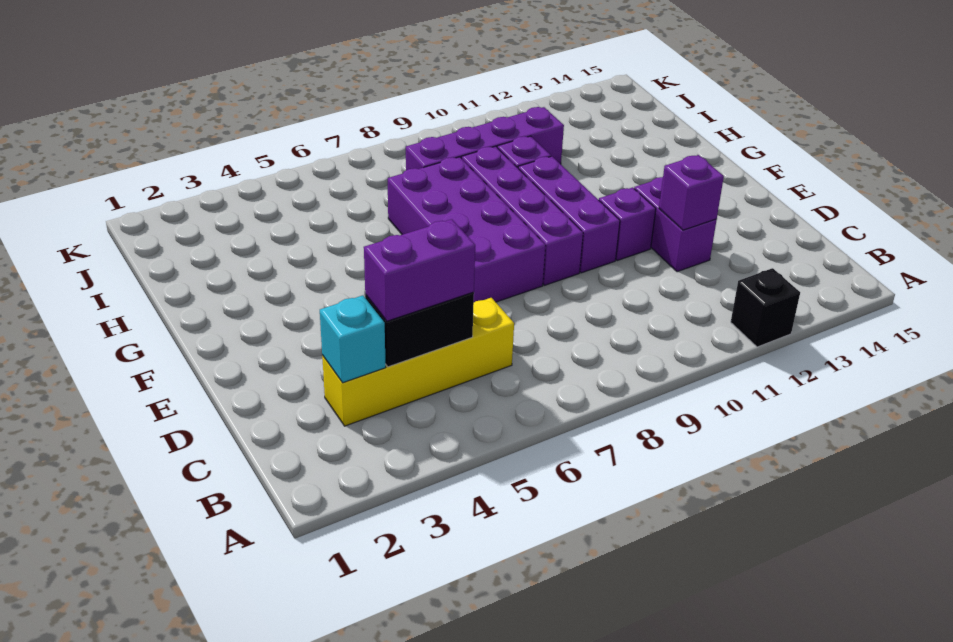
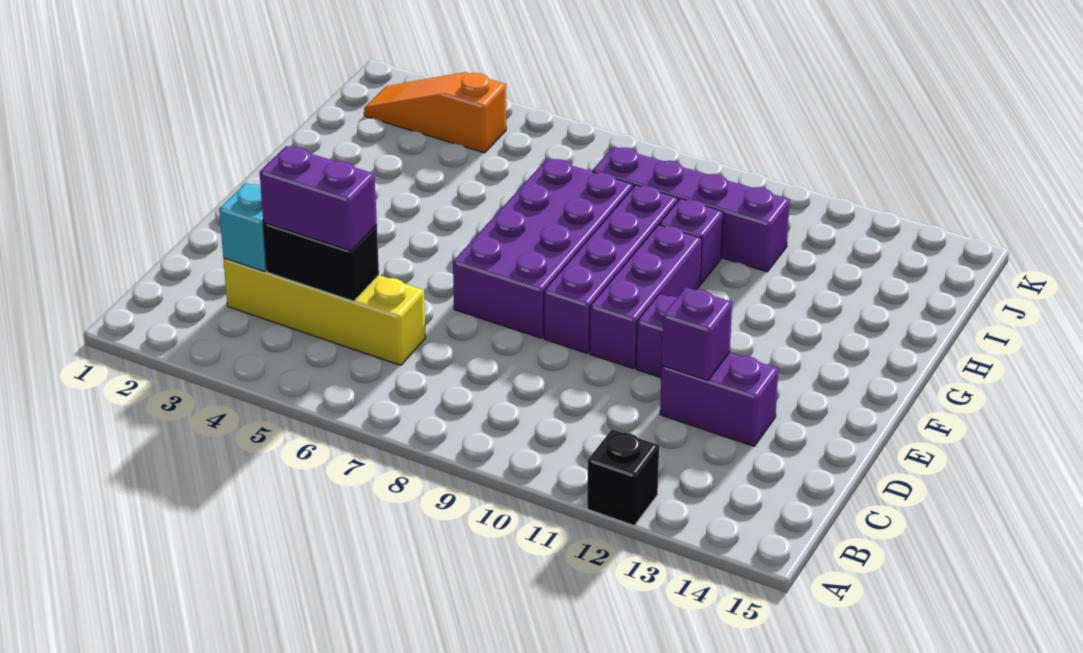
purple brick D12:E12 level 1 -> purple brick D12:D13 level 1
none -> orange slope J2:J4 level 1 top 4

